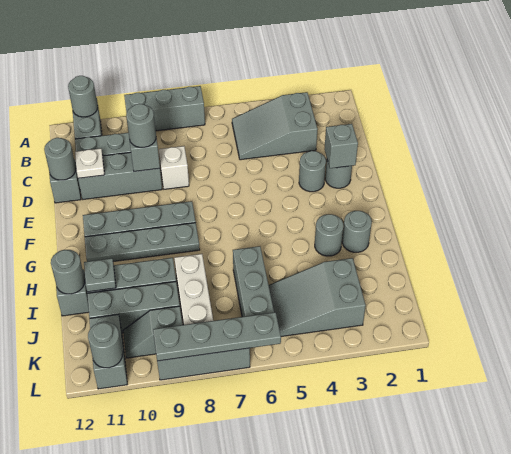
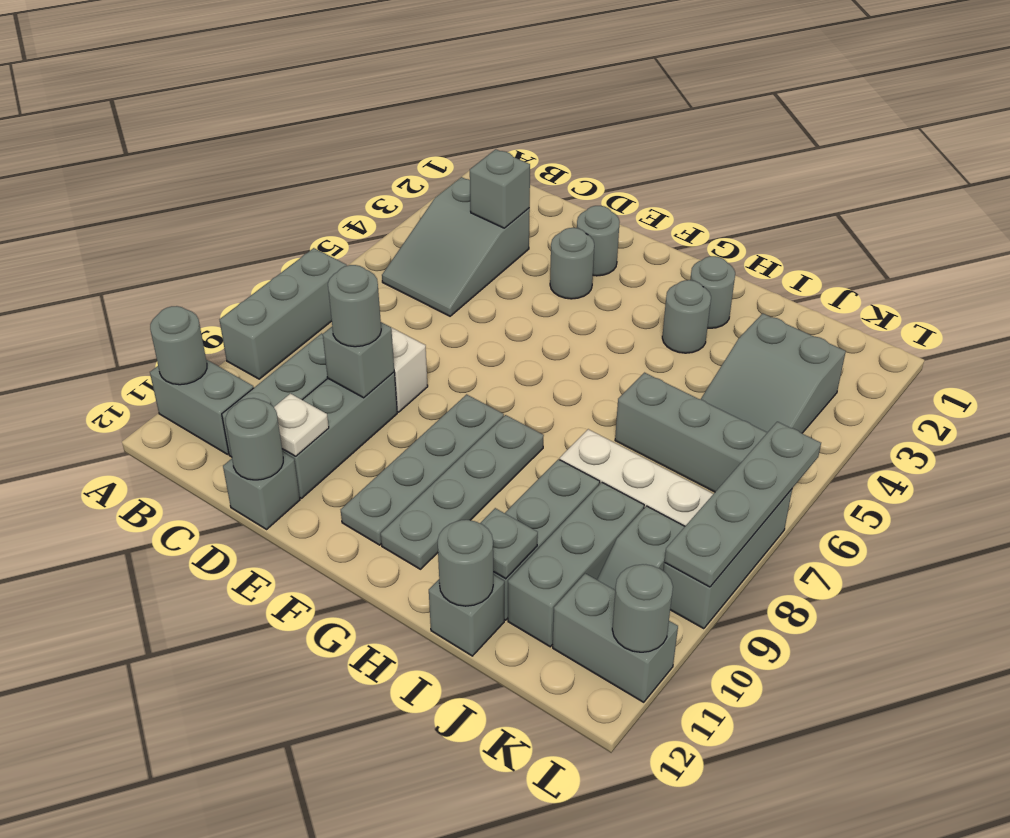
grey brick E2 level 2 -> grey brick C3 level 2

